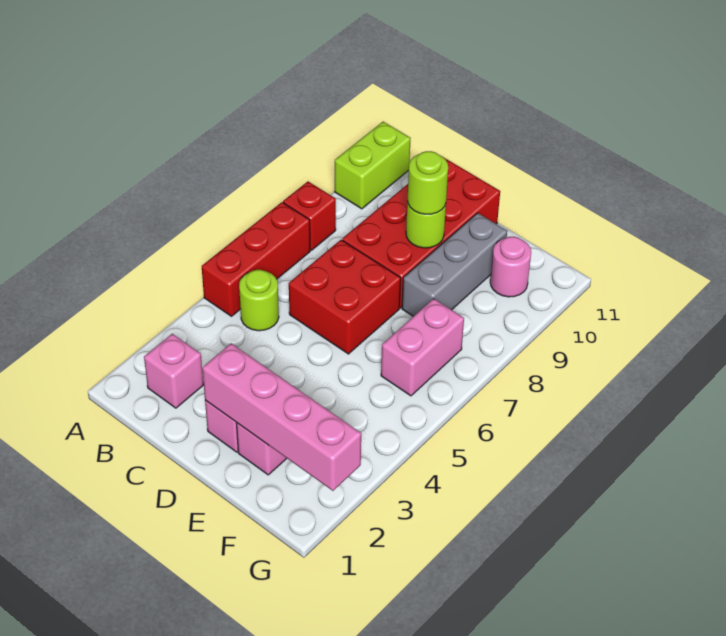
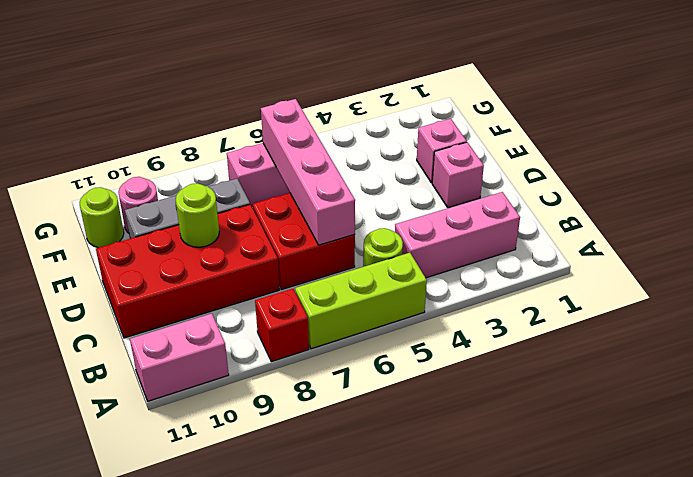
red brick A5:A7 level 1 -> lime brick A5:A7 level 1
lime brick A10:A11 level 1 -> pink brick A10:A11 level 1
pink brick B2 level 1 -> pink brick B2:B4 level 1
pink brick D2:G2 level 2 -> pink brick C6:F6 level 2
lime round brick D9 level 3 -> lime round brick F11 level 1

